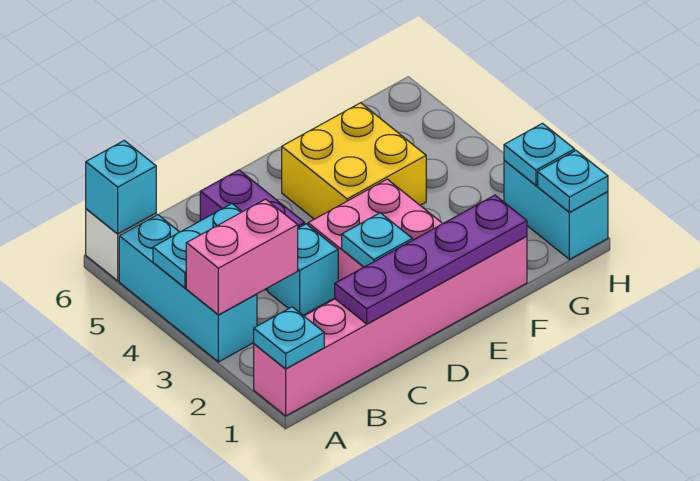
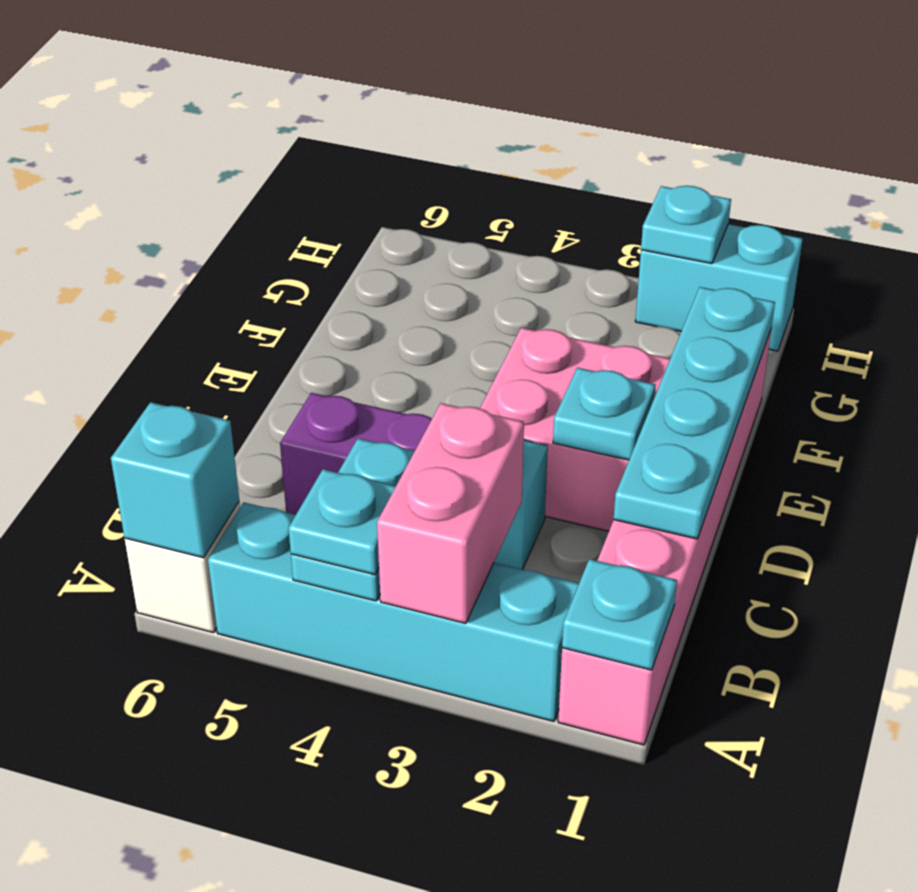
cyan brick A3:A5 level 1 -> cyan brick A2:A5 level 1
purple plate C1:F1 level 2 -> cyan plate C1:F1 level 2
yellow brick E4:F5 level 1 -> none
cyan plate H1 level 2 -> cyan plate A4 level 3

